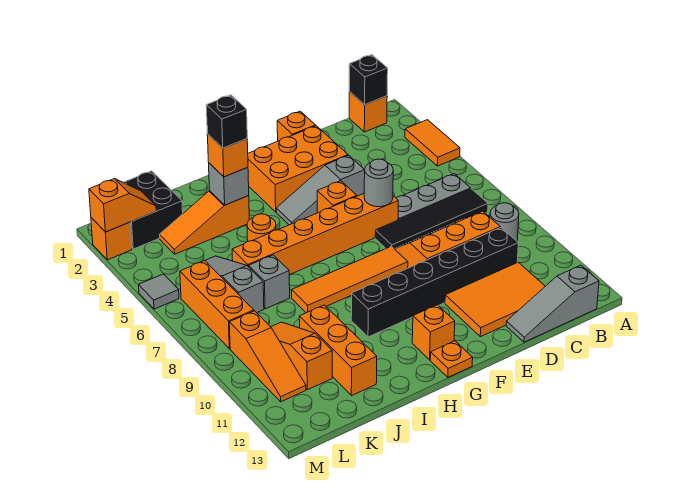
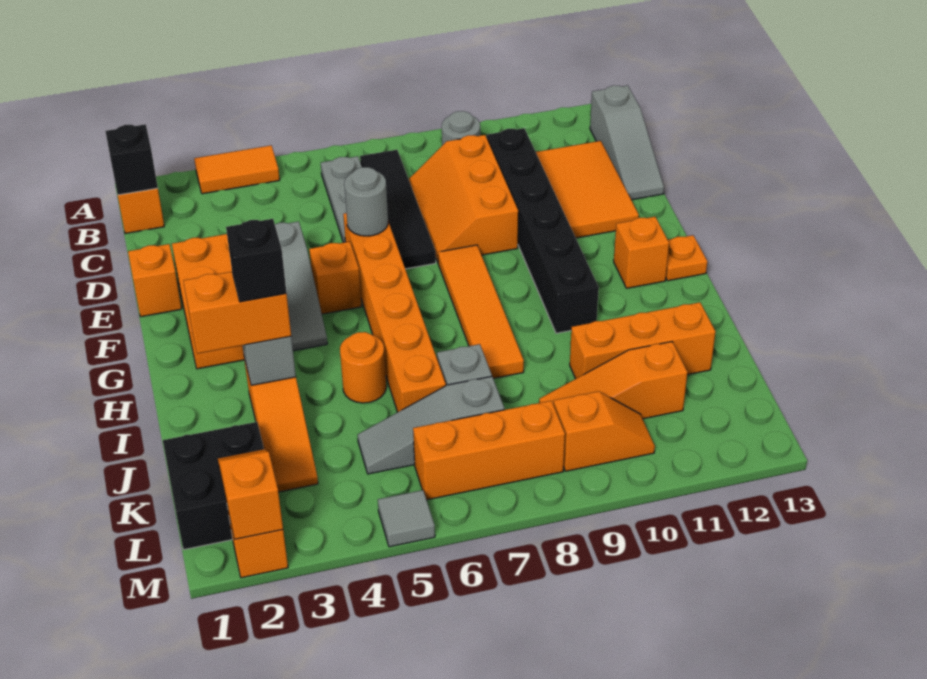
orange brick I3 level 3 -> orange brick I2:I3 level 3
orange slope L9:L11 level 1 top 9 -> orange slope L9:L10 level 1 top 9

